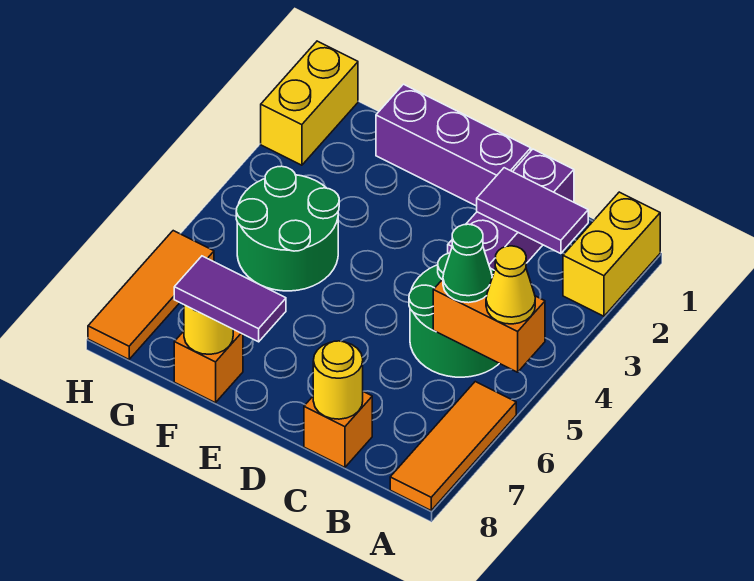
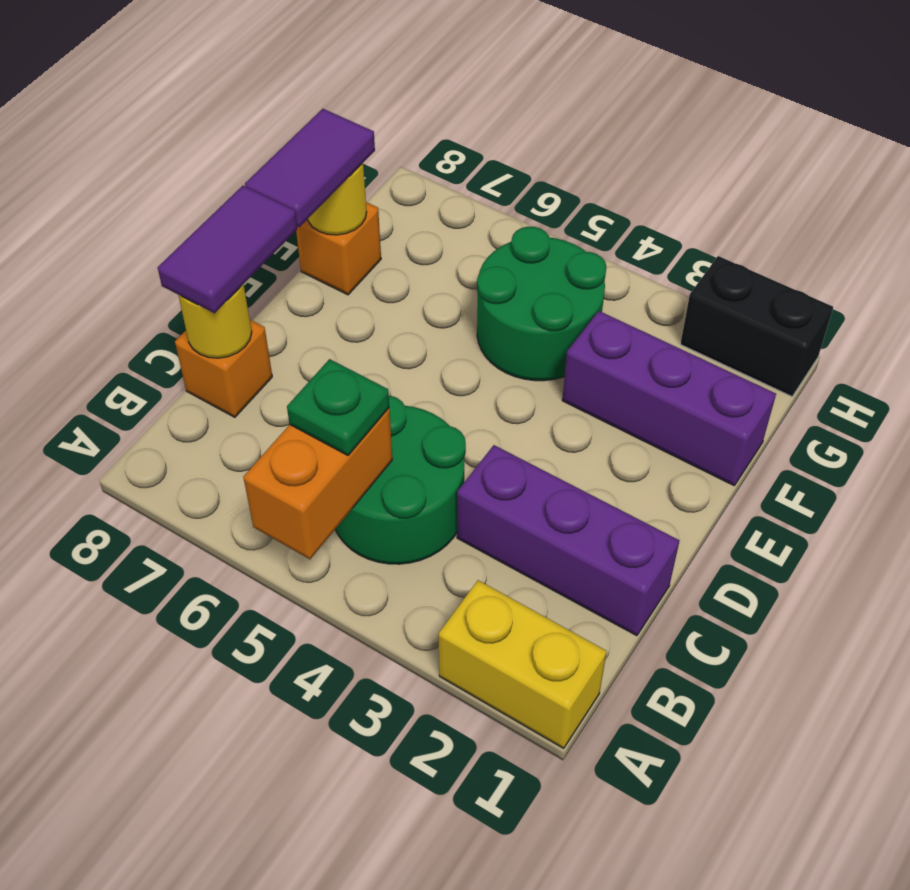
yellow cone A5 level 3 -> none
orange tile A6:A8 level 1 -> none
purple tile B2:C2 level 2 -> purple tile C8:D8 level 3
green cone B5 level 3 -> green plate B5 level 3
purple brick D1:F1 level 1 -> purple brick F1:F3 level 1
yellow brick H1:H2 level 1 -> black brick H1:H2 level 1
orange tile H6:H8 level 1 -> none

